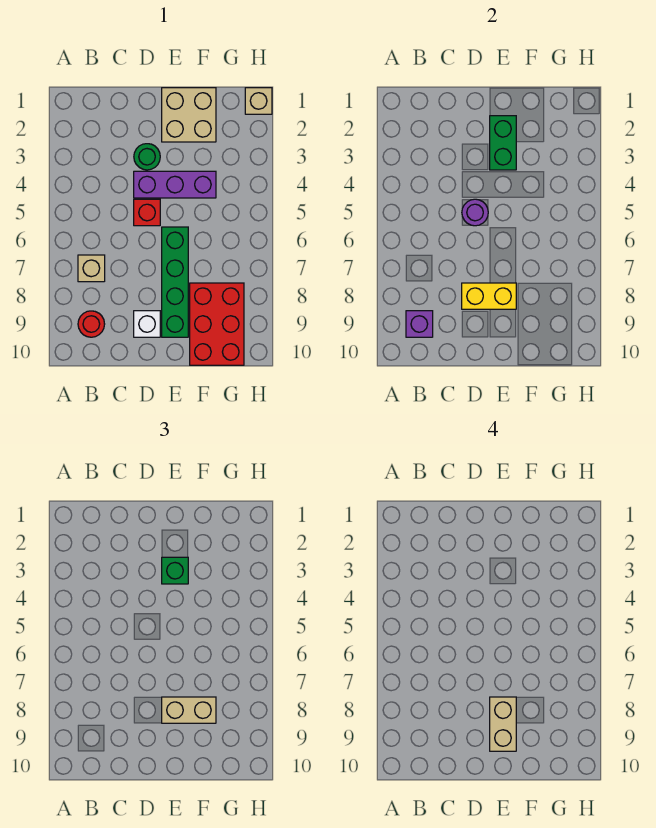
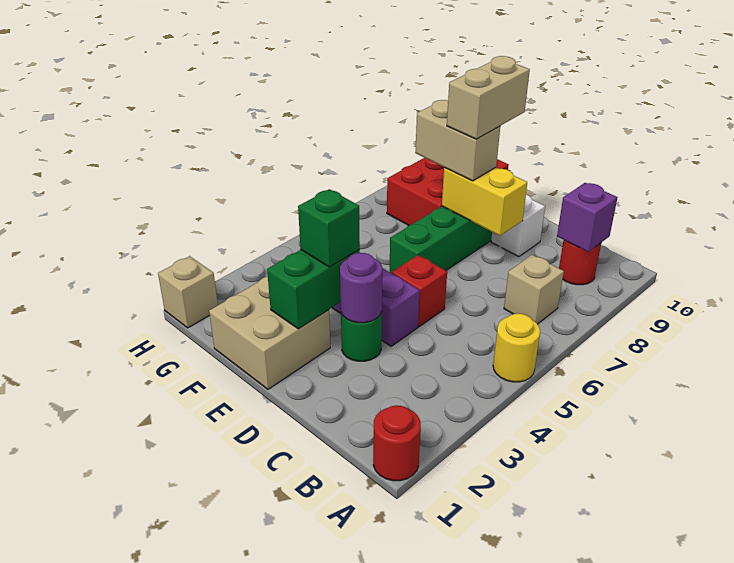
none -> red round brick A1 level 1
none -> yellow round brick A5 level 1
purple round brick D5 level 2 -> purple round brick D3 level 2

